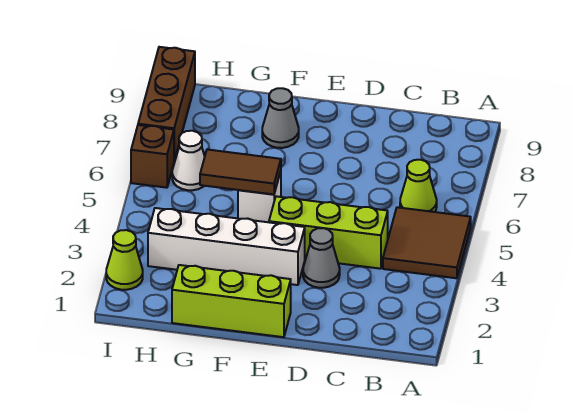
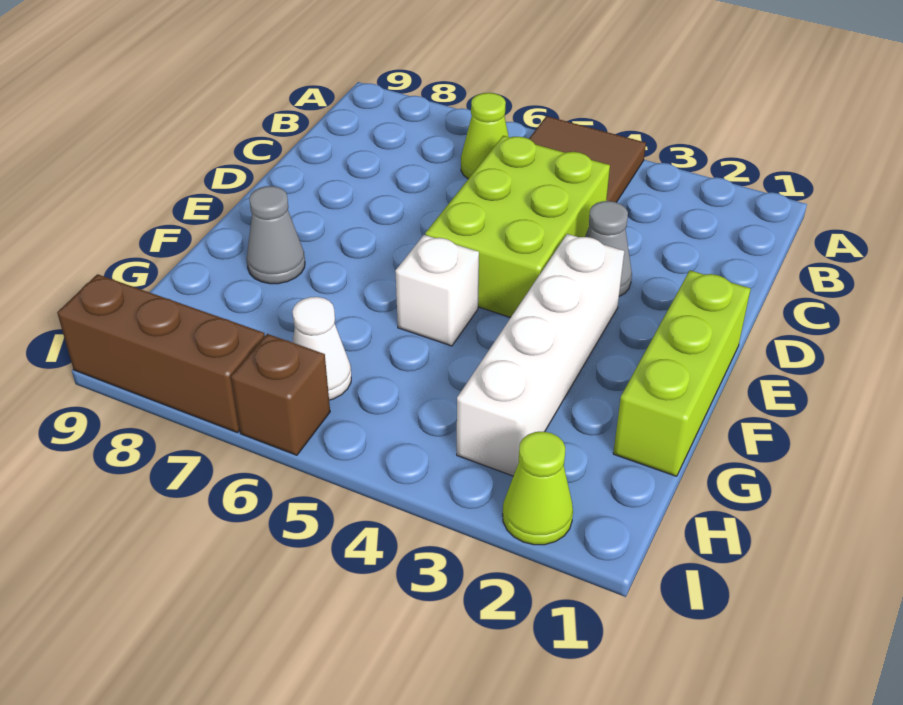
lime brick C4:E4 level 1 -> lime brick C4:E5 level 1
brown tile F5:G5 level 2 -> none

